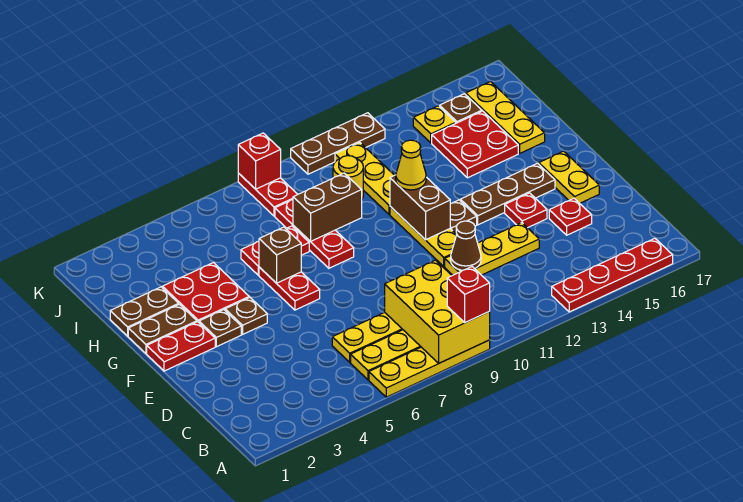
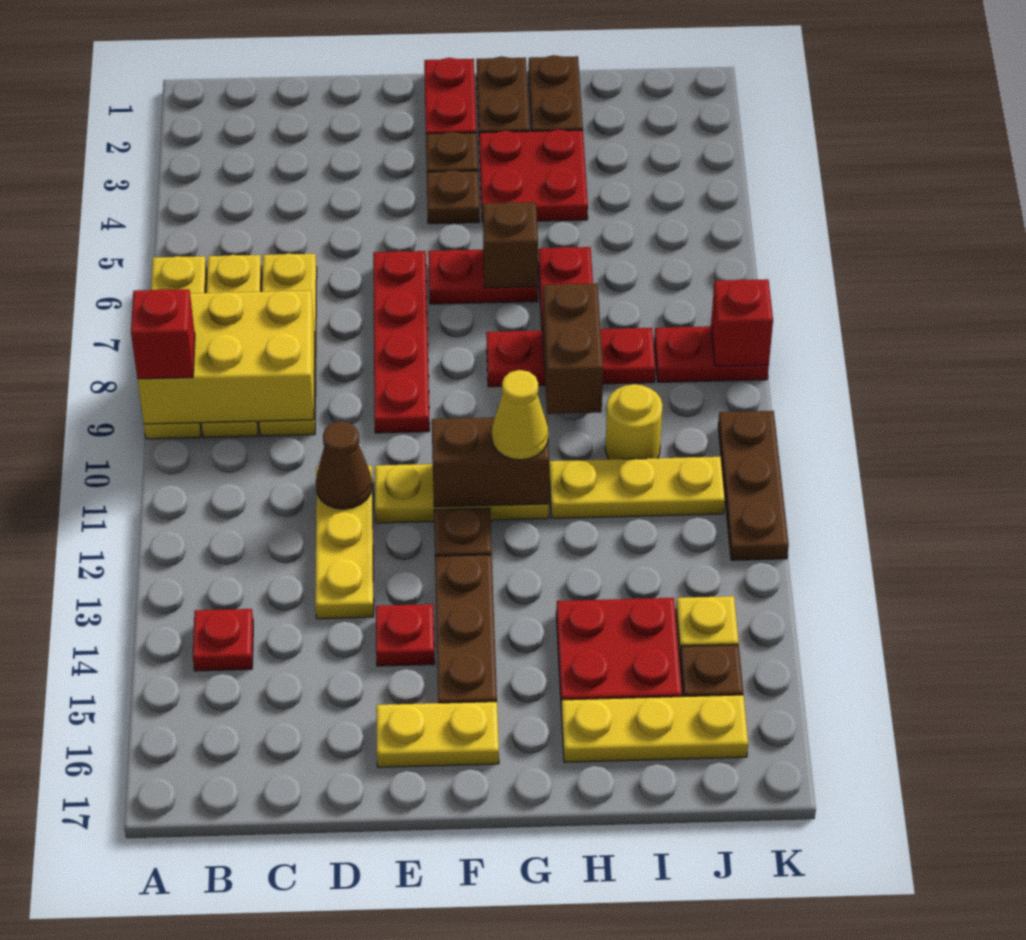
red plate A13:A16 level 1 -> red plate E6:E9 level 1
red plate D15 level 1 -> red plate B14 level 1

